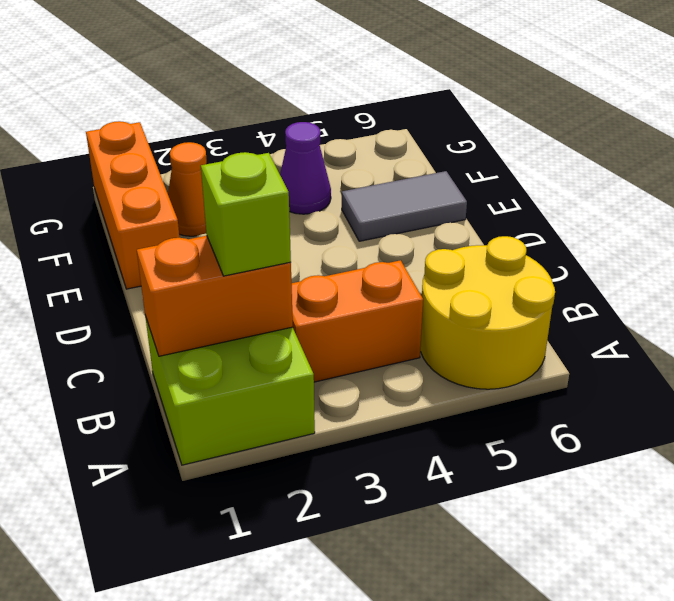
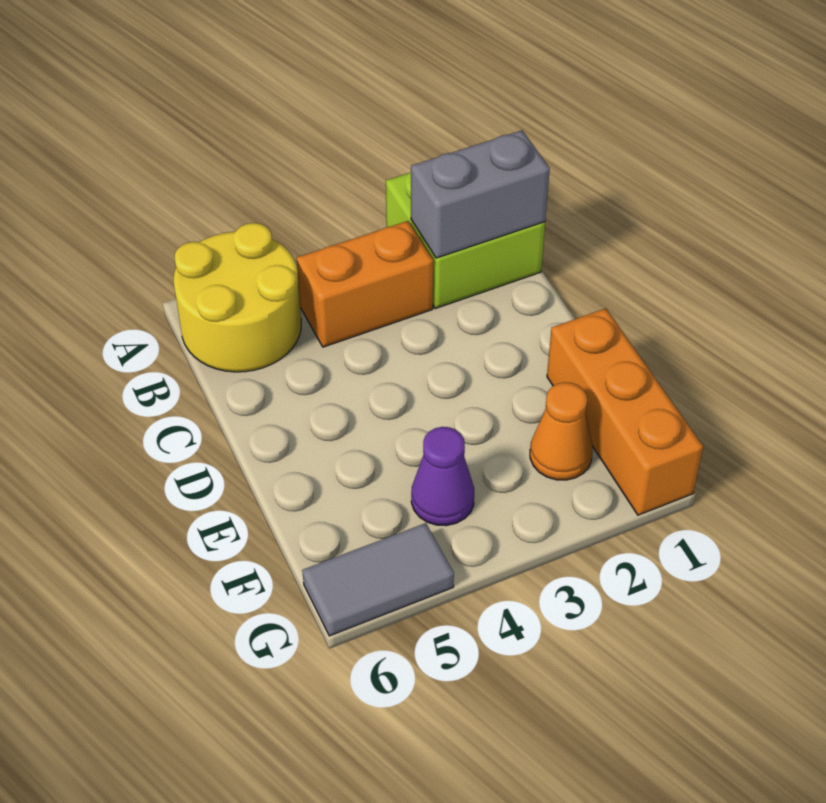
orange brick B1:B2 level 2 -> grey brick B1:B2 level 2
lime brick B2 level 3 -> none
grey tile E5:E6 level 1 -> grey tile G5:G6 level 1

